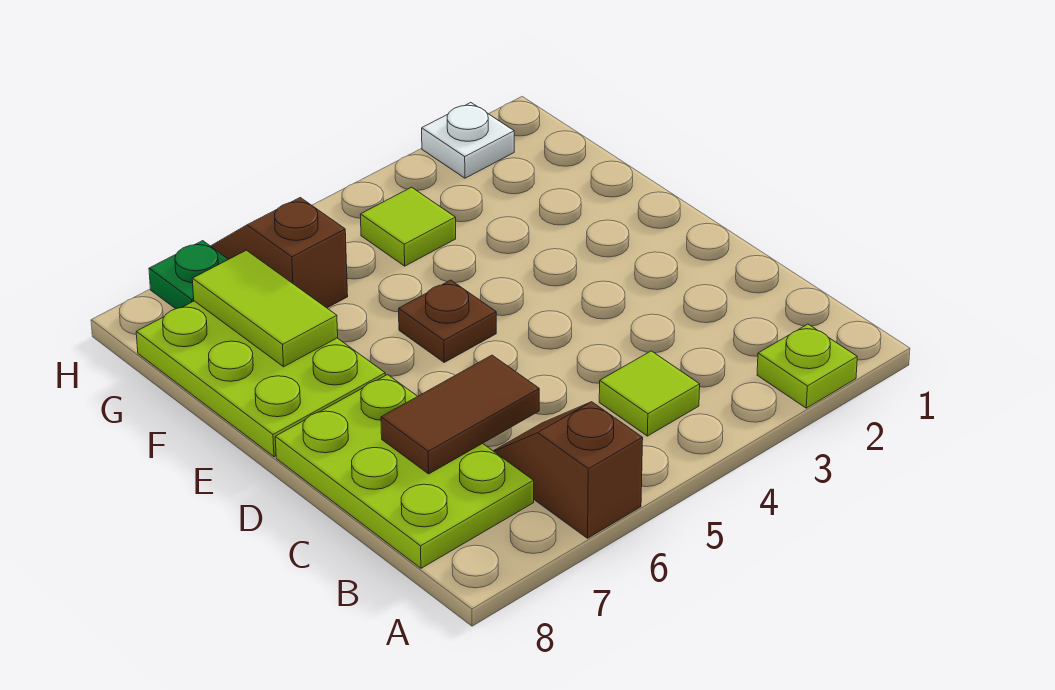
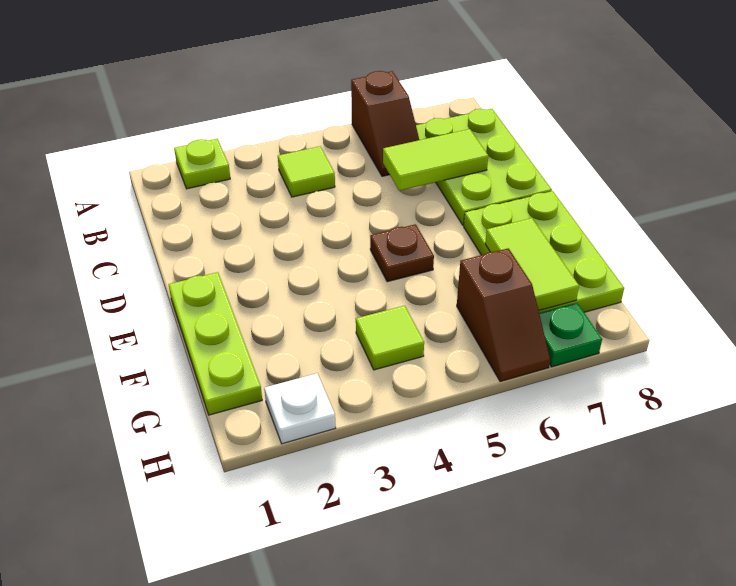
brown tile C6:C7 level 2 -> lime tile C6:C7 level 2
none -> lime plate E1:G1 level 1

